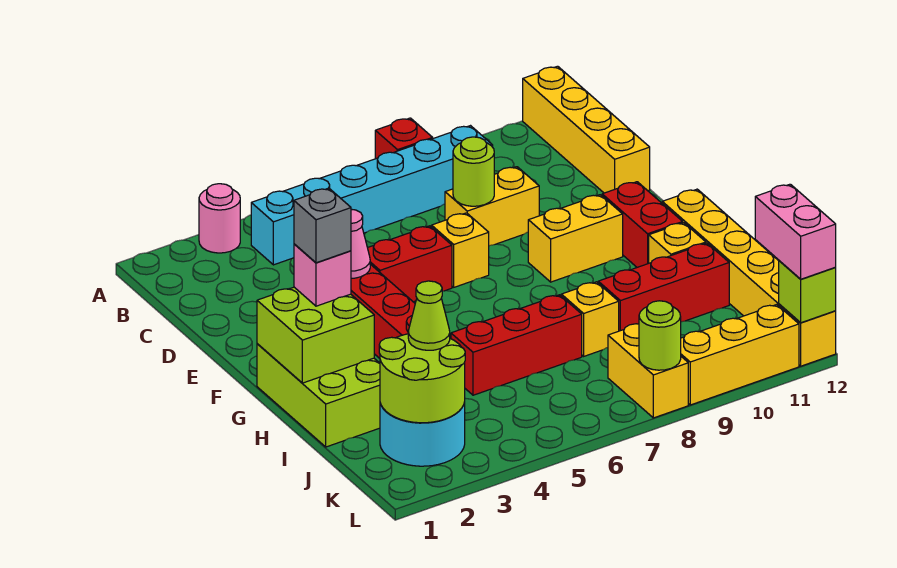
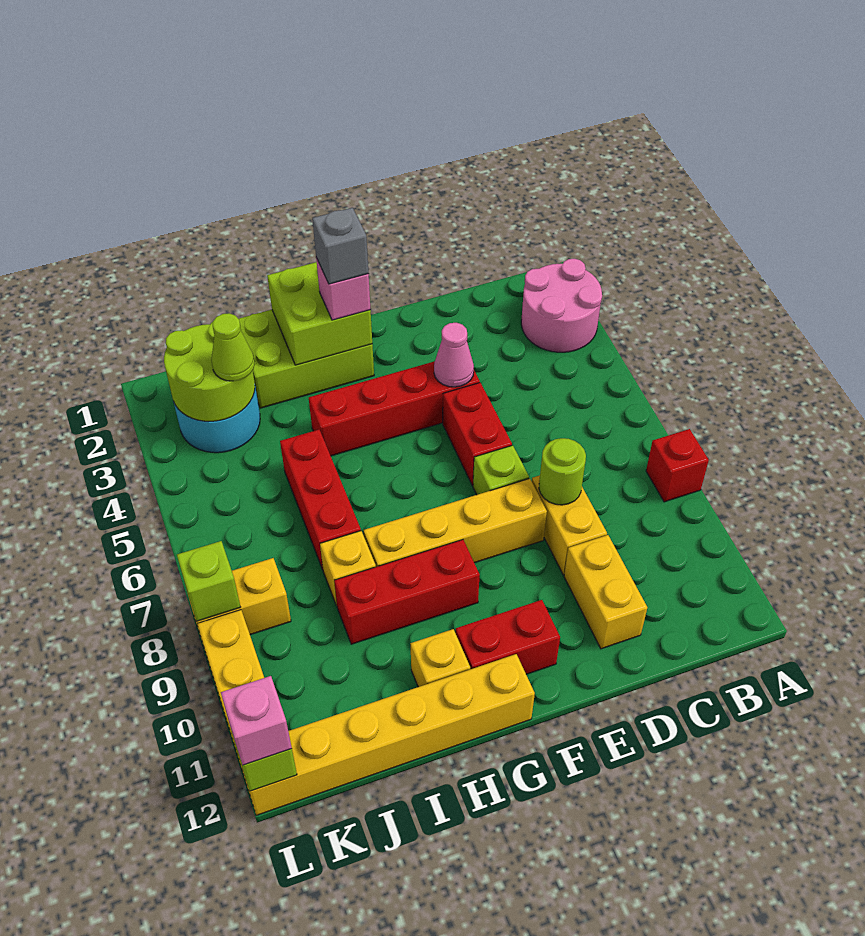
pink round brick A3 level 1 -> pink round brick A2:B3 level 1
yellow brick A12:D12 level 1 -> yellow brick E8:H8 level 1
cyan brick B4:B9 level 1 -> none
yellow brick E7 level 1 -> lime brick E7 level 1
yellow brick F9:F10 level 1 -> yellow brick D10:D11 level 1
red brick I9:I11 level 1 -> red brick G9:I9 level 1
pink brick K12:L12 level 3 -> pink brick L12 level 3
lime round brick L8 level 2 -> lime brick L8 level 2

